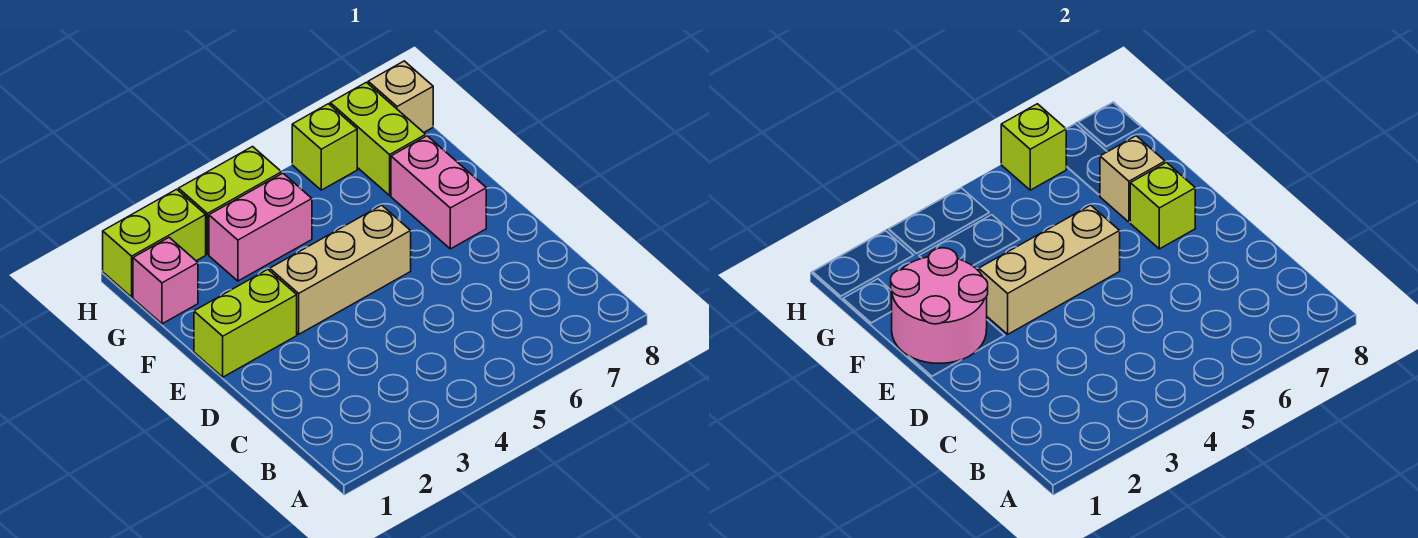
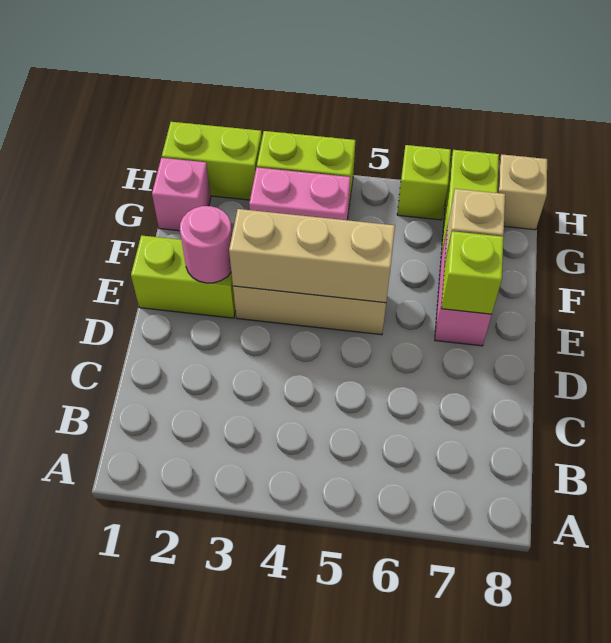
pink round brick E1:F2 level 2 -> pink round brick E2 level 2
lime brick H6 level 2 -> none

